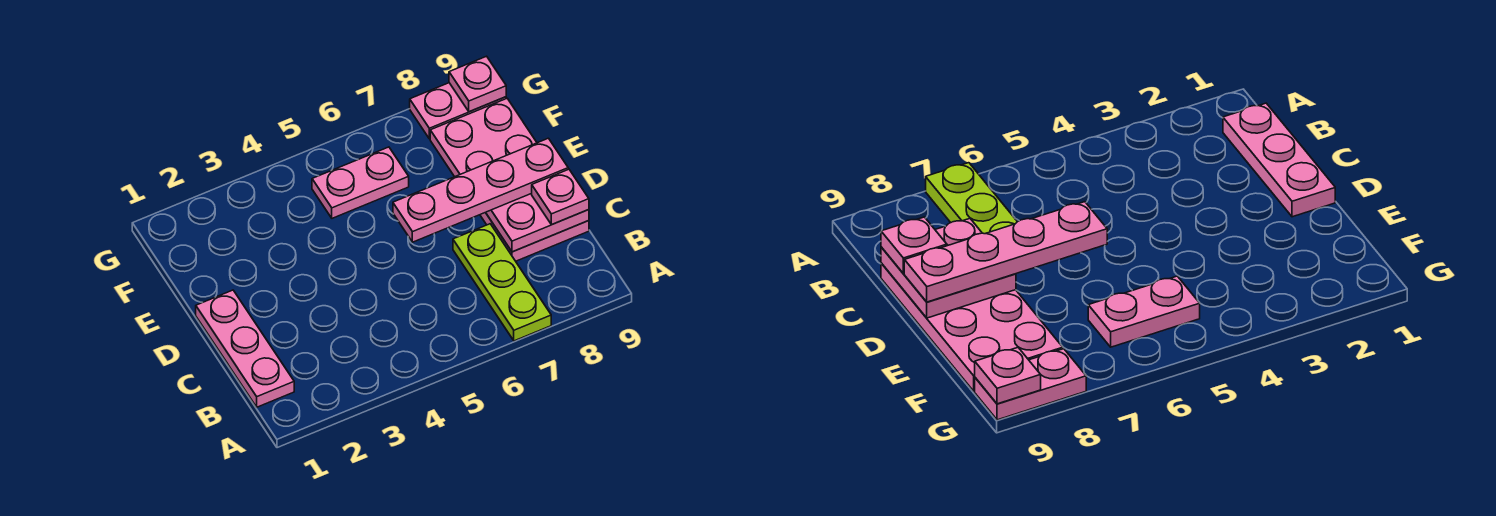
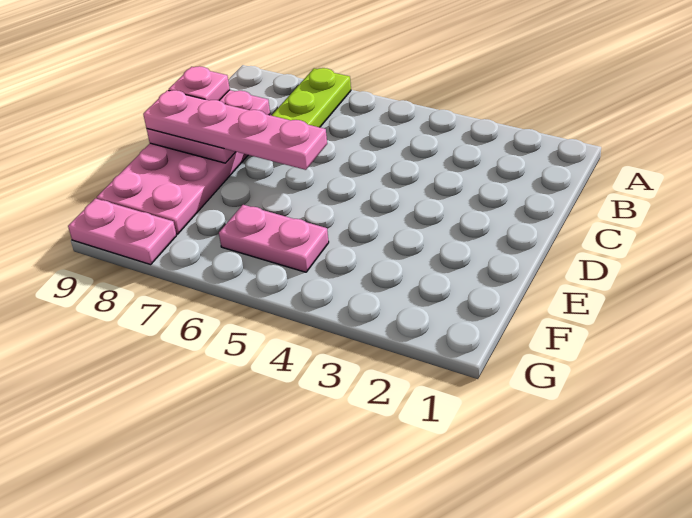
pink plate B1:D1 level 1 -> none
pink plate G9 level 2 -> none

